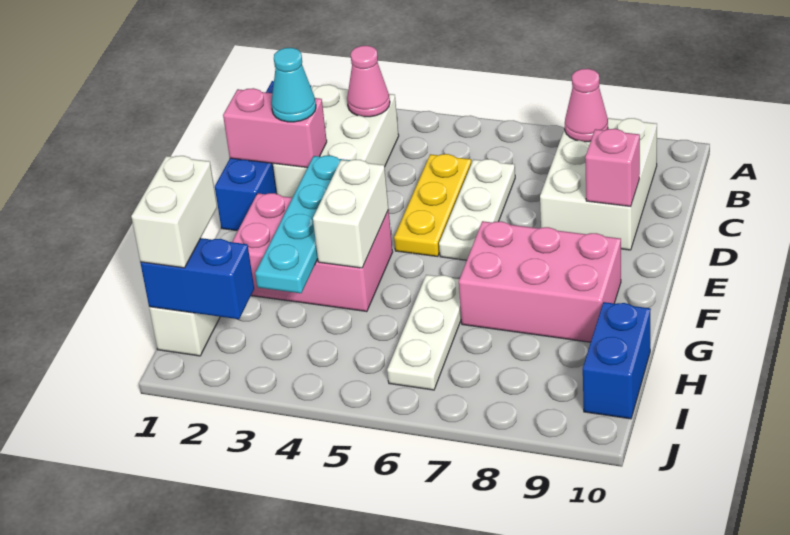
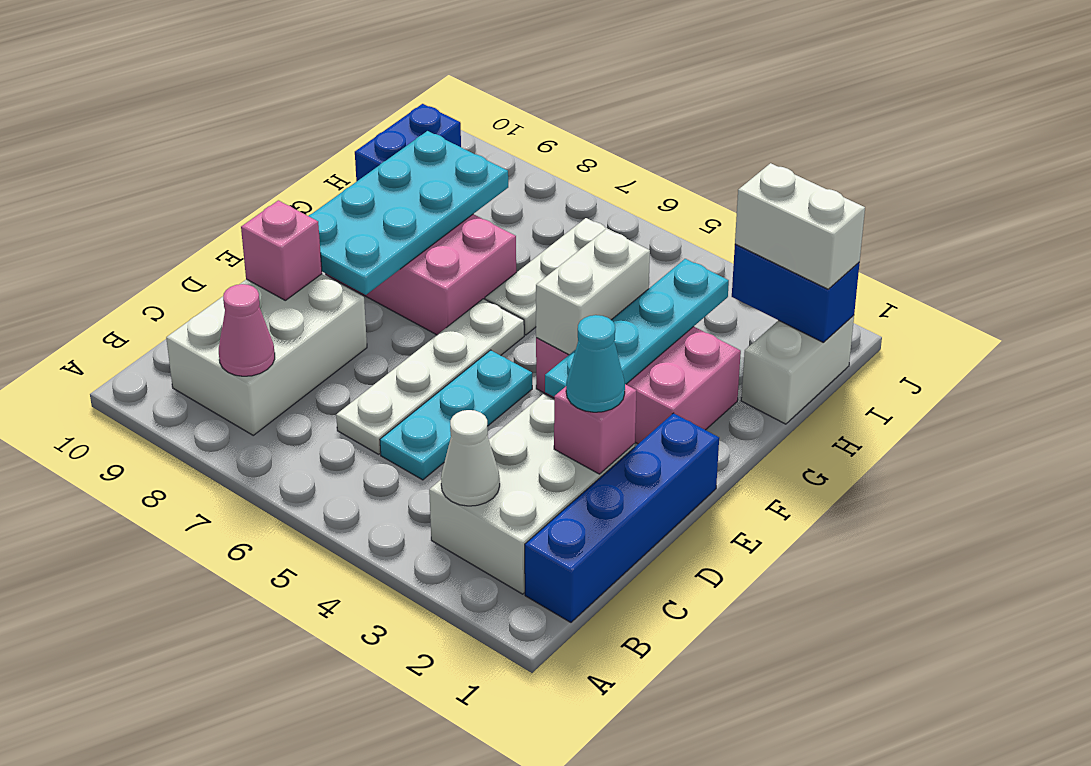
pink cone B3 level 2 -> white cone B3 level 2
yellow plate C5:E5 level 1 -> cyan plate C5:E5 level 1
white plate C6:E6 level 1 -> white plate C6:F6 level 1
pink brick D1:D2 level 2 -> pink brick D2 level 2
none -> cyan plate E8:H9 level 2
white brick H1:I1 level 3 -> white brick I1:I2 level 3

